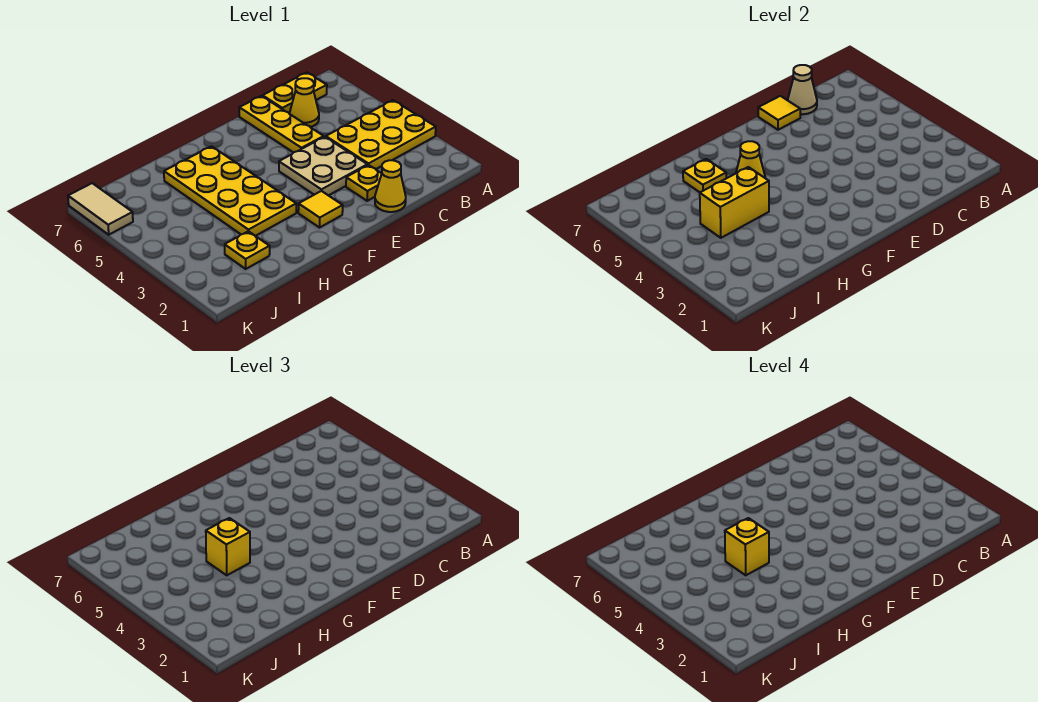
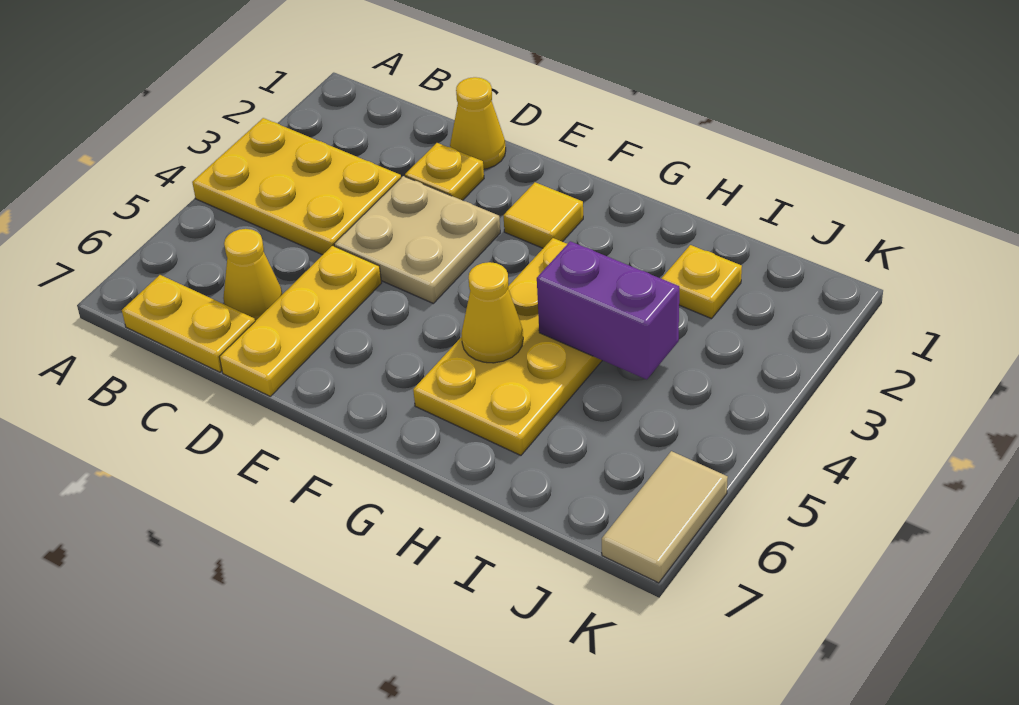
tan cone C7 level 2 -> none
yellow tile D7 level 2 -> none
yellow brick H4:I4 level 2 -> purple brick H4:I4 level 2
yellow brick H4 level 3 -> none
yellow brick H4 level 4 -> none
yellow plate H6 level 2 -> none

